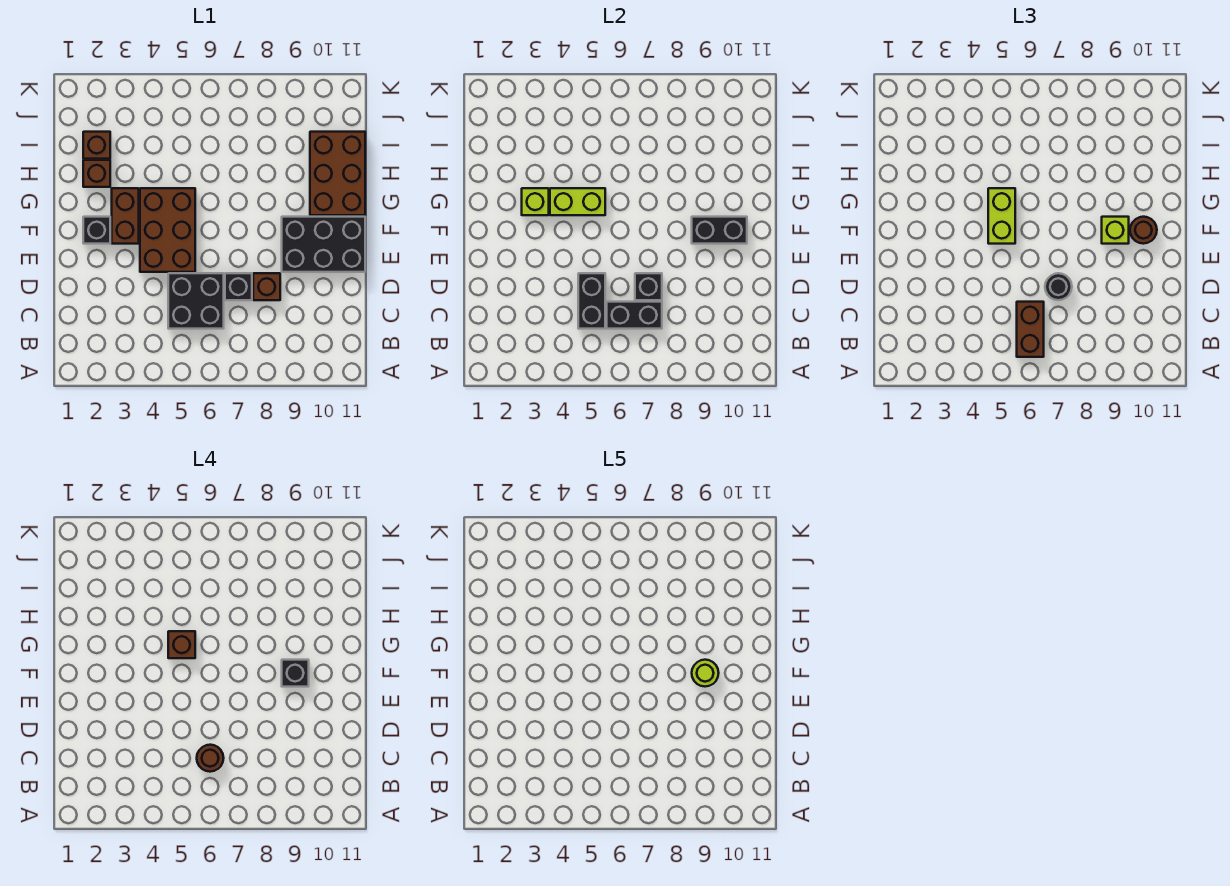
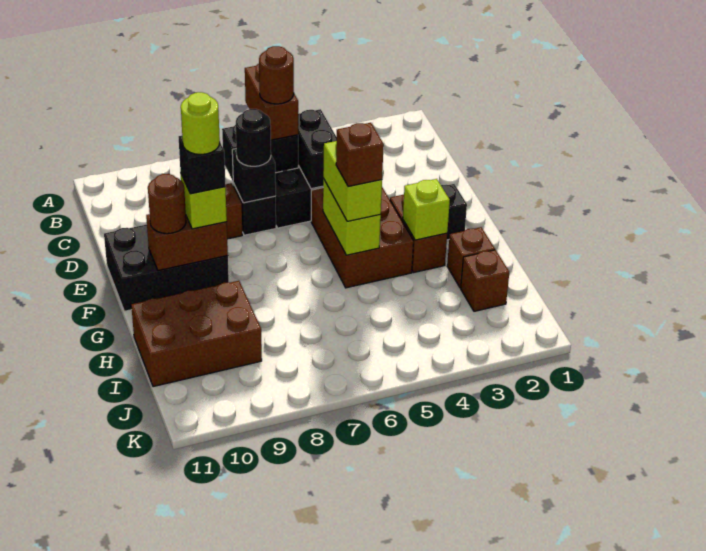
black brick F9:F10 level 2 -> brown brick F9:F10 level 2
lime brick G4:G5 level 2 -> lime brick F5:G5 level 2
brown brick G10:I11 level 1 -> brown brick H9:I11 level 1

